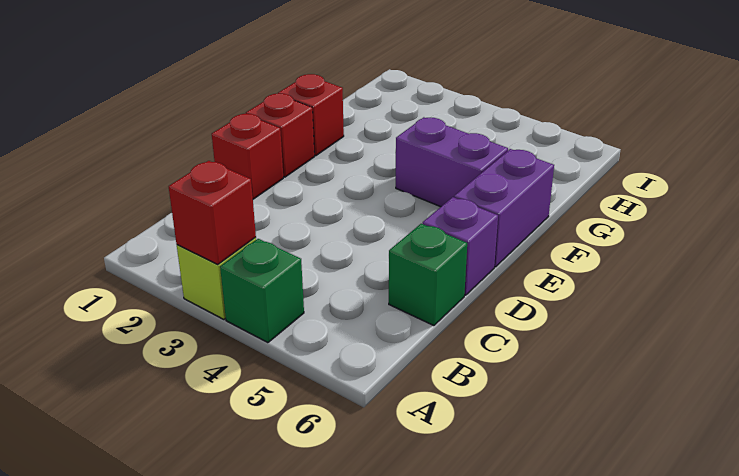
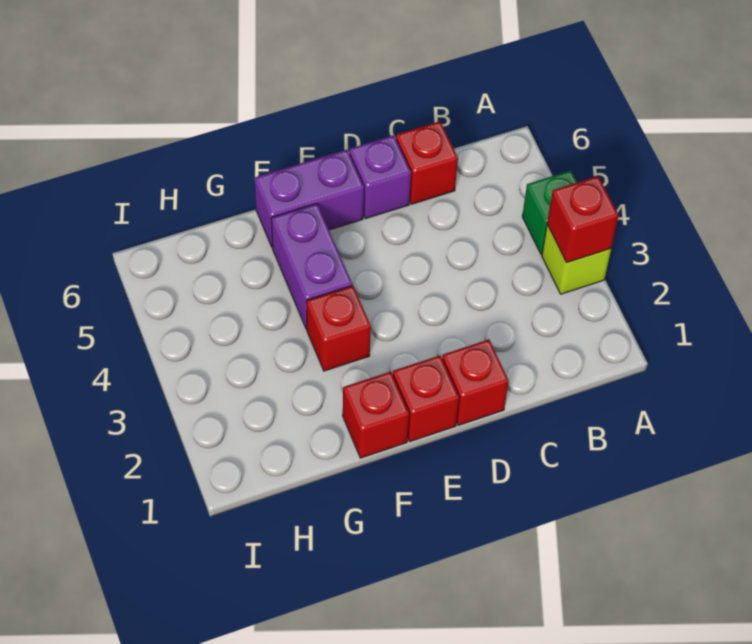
green brick C6 level 1 -> red brick C6 level 1
none -> red brick F3 level 1

